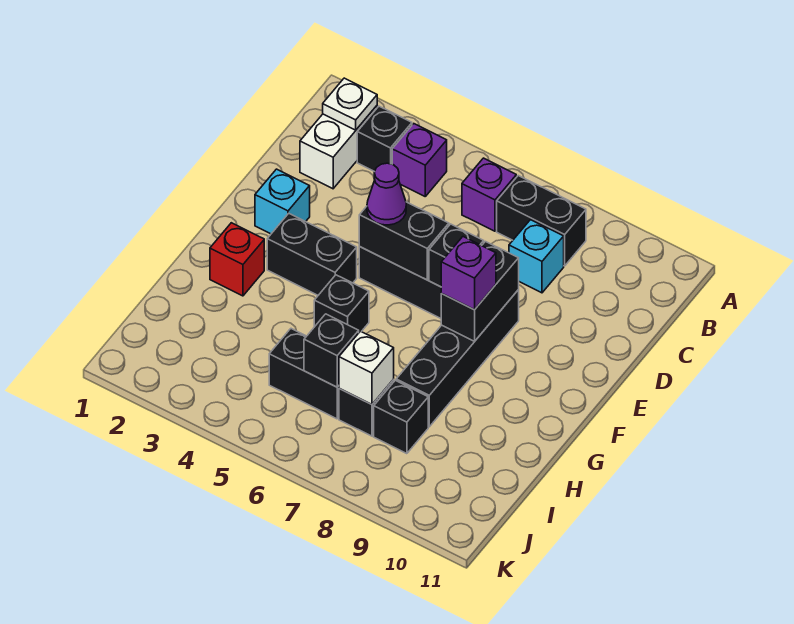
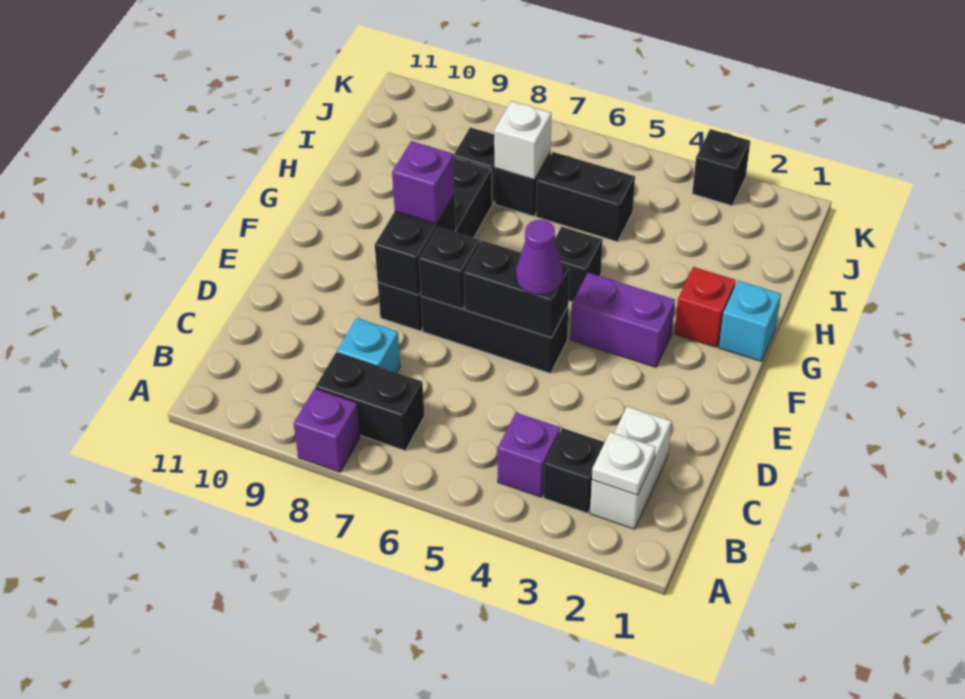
purple brick B6 level 1 -> purple brick A8 level 1
cyan brick E2 level 1 -> cyan brick G1 level 1
black brick F3:F4 level 1 -> purple brick F3:F4 level 1
black brick I6 level 2 -> black brick K3 level 1

